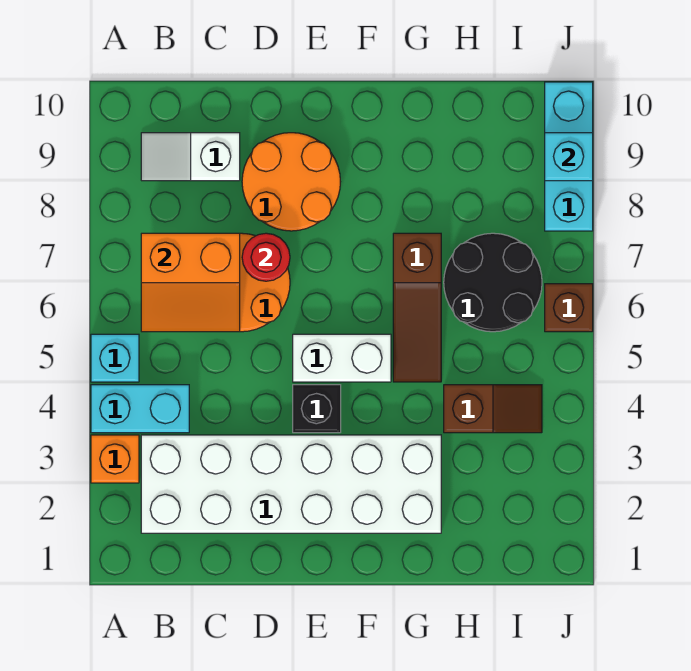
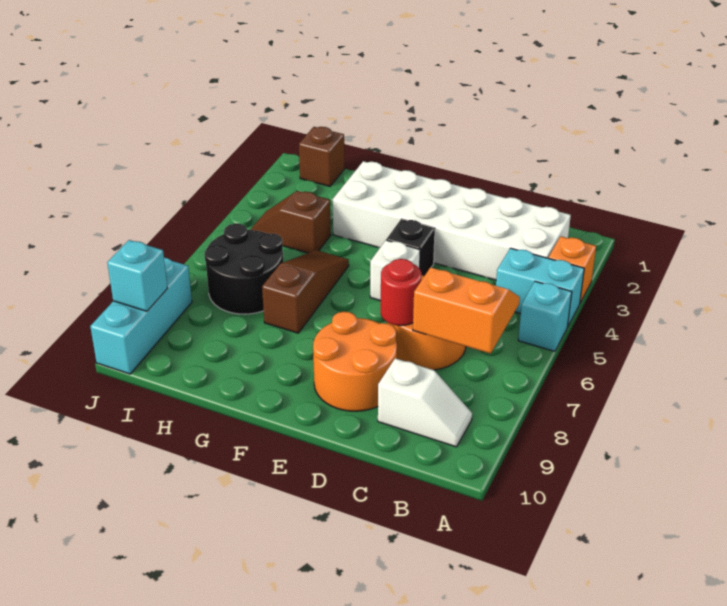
white brick E5:F5 level 1 -> white brick E5 level 1
brown brick J6 level 1 -> brown brick I1 level 1

